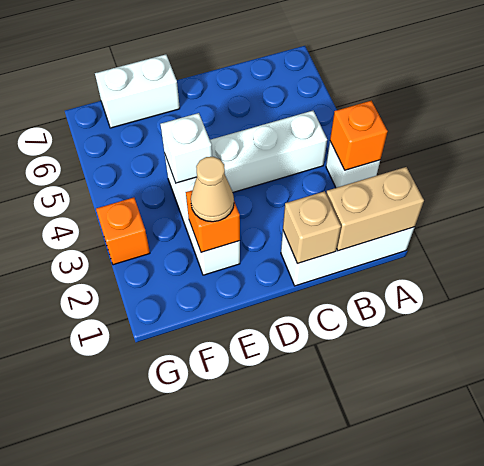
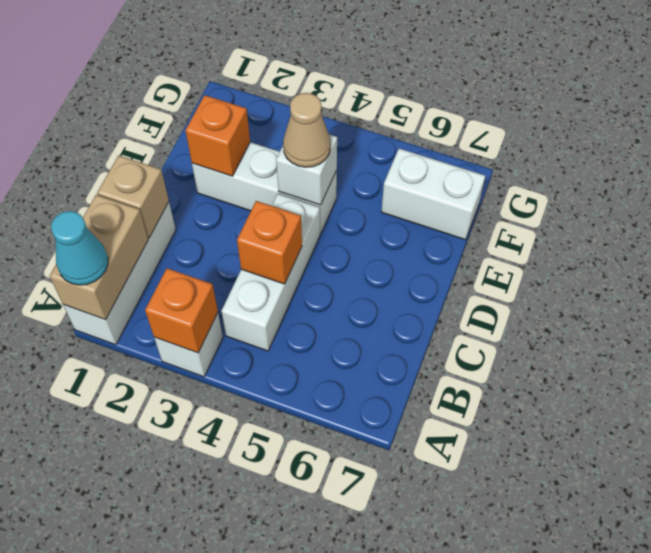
none -> cyan cone A1 level 3
tan cone E2 level 3 -> tan cone E4 level 3
white brick E7:F7 level 1 -> white brick F6:F7 level 1
orange brick G3 level 1 -> orange brick C4 level 2

